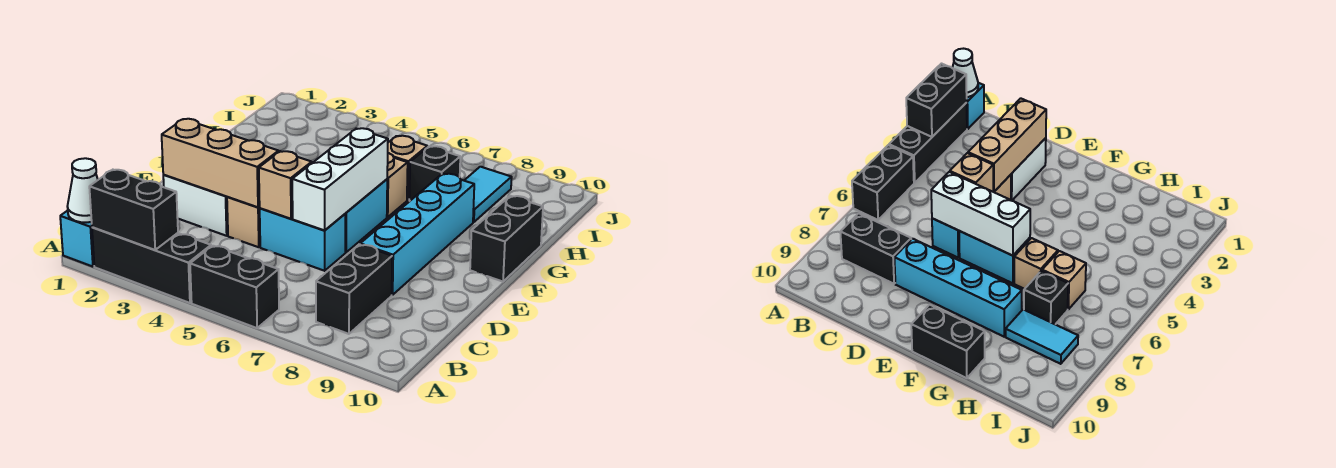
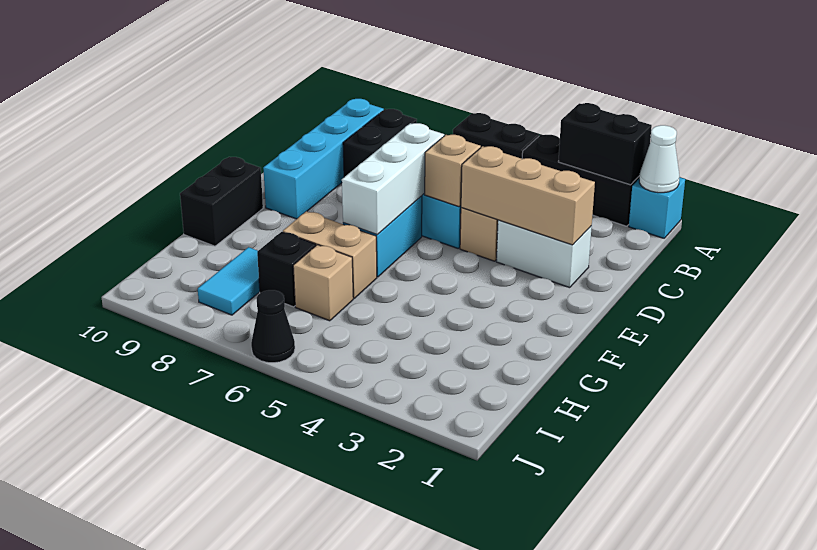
cyan brick D8:G8 level 1 -> cyan brick B9:E9 level 1
tan brick G6 level 1 -> tan brick G6:G7 level 1
none -> black cone J6 level 1

